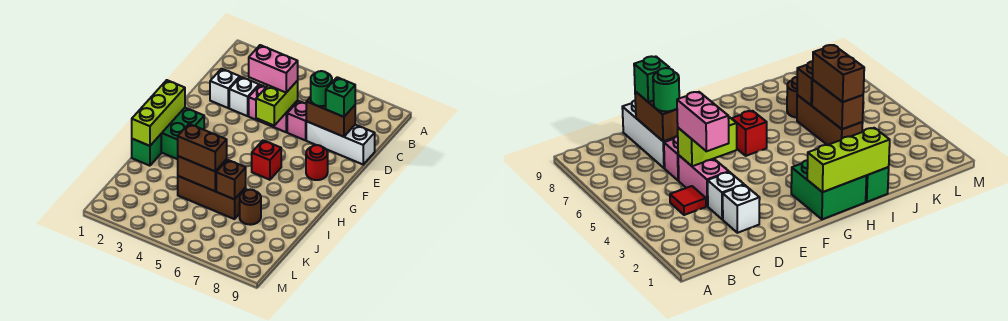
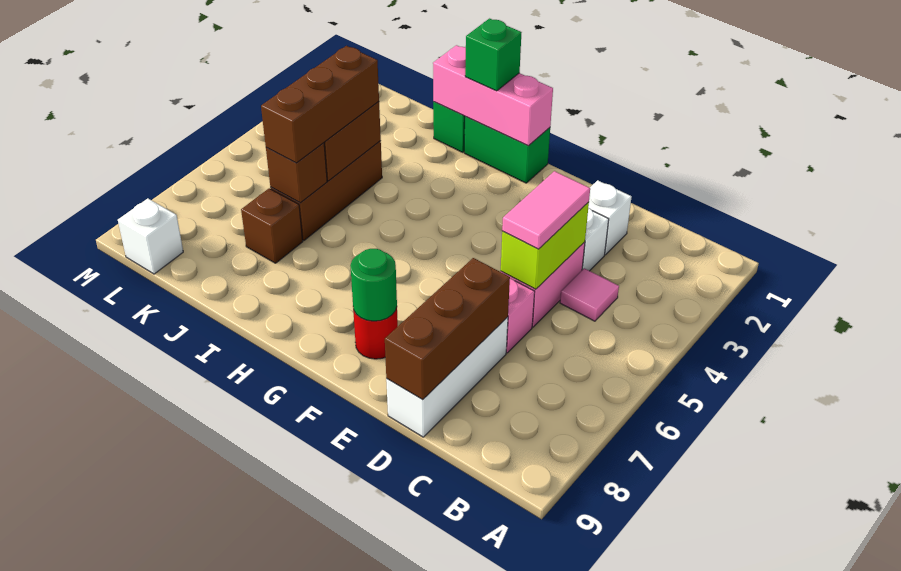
red tile C4 level 1 -> pink tile C4 level 1
pink brick D4:D5 level 3 -> pink tile D4:D5 level 3
lime brick D5:E5 level 2 -> lime brick D4:D5 level 2
brown brick D7:D8 level 2 -> brown brick D7:D9 level 2
green round brick D7 level 3 -> green round brick F8 level 2
green brick D8 level 3 -> green brick H1 level 3
green brick G1:H2 level 1 -> green brick G1:H1 level 1
lime brick G1:I1 level 2 -> pink brick G1:I1 level 2
red brick G6 level 1 -> none
brown brick J4:J5 level 3 -> brown brick J4:J6 level 3
brown round brick J7 level 1 -> brown brick J7 level 1
none -> white brick L9 level 1

